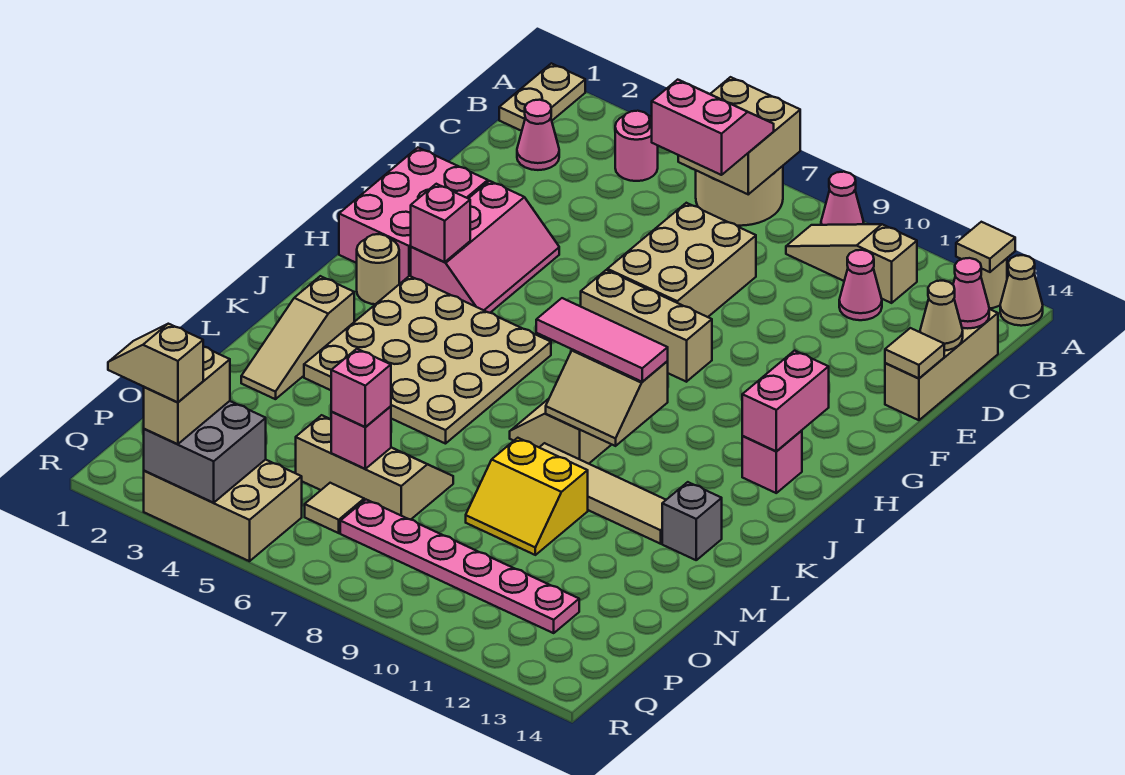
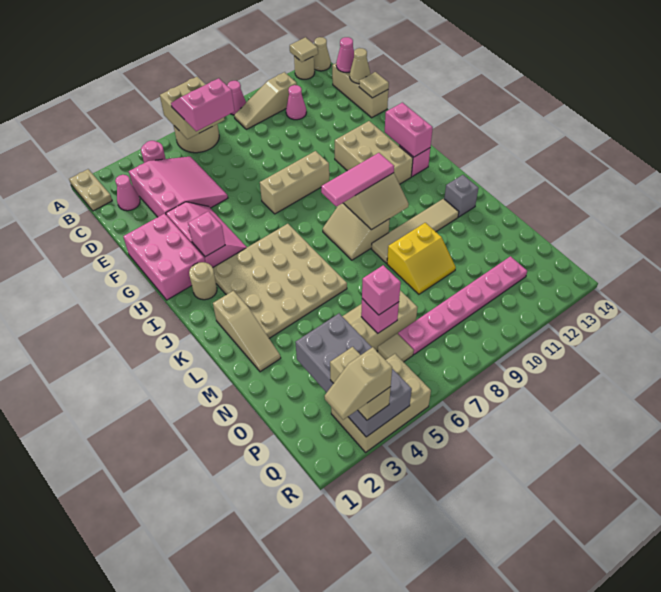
none -> pink slope C3:E5 level 1 top 3
tan brick D7:F8 level 1 -> tan brick G11:I12 level 1
grey brick Q3:R4 level 2 -> grey brick O3:R4 level 2

